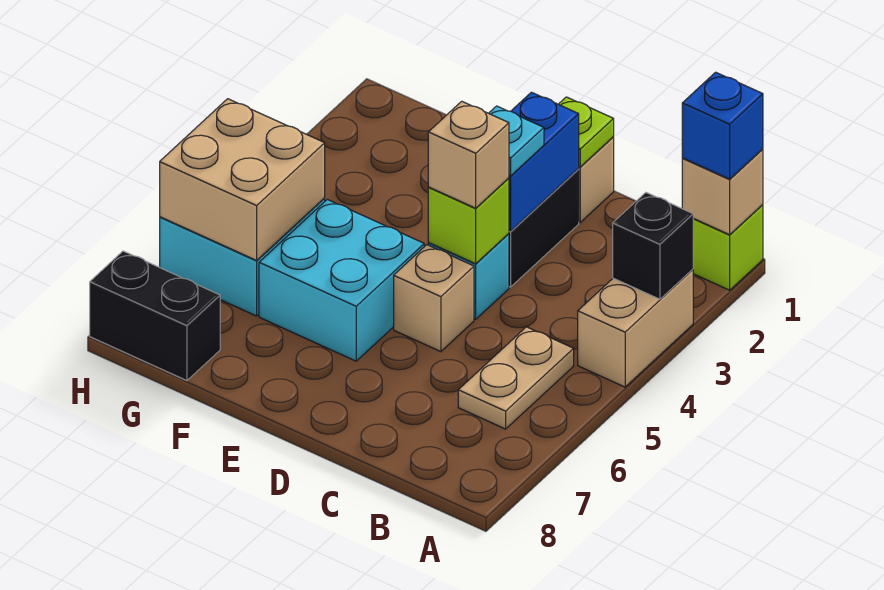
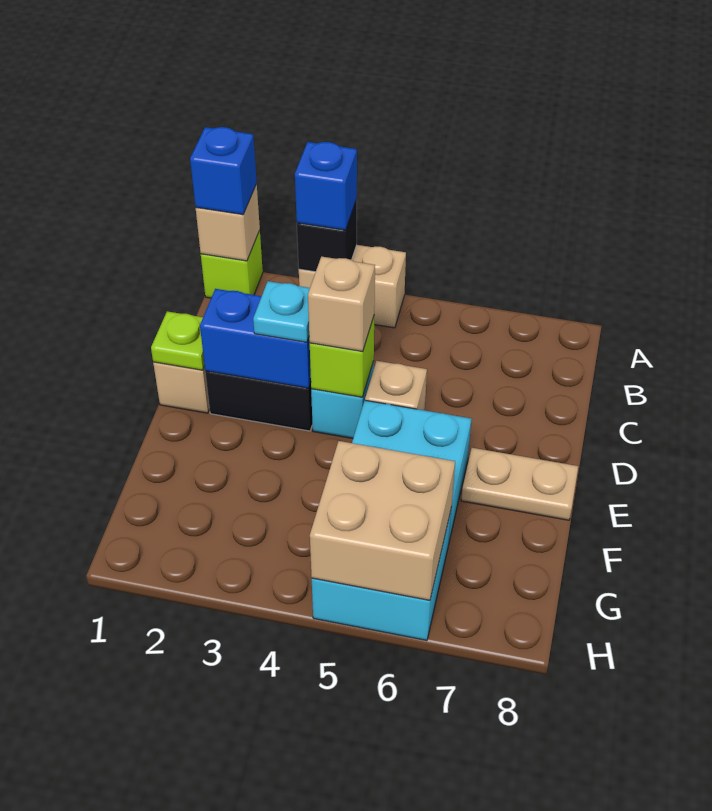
none -> blue brick A3 level 3
tan plate B5:B6 level 1 -> tan plate E7:E8 level 1
black brick G8:H8 level 1 -> none

